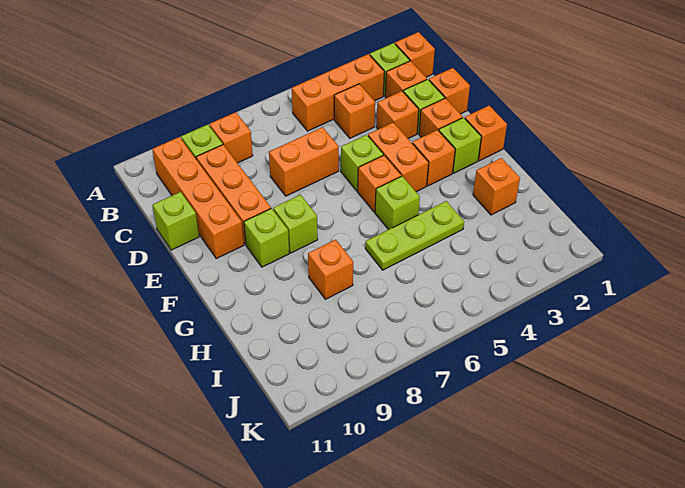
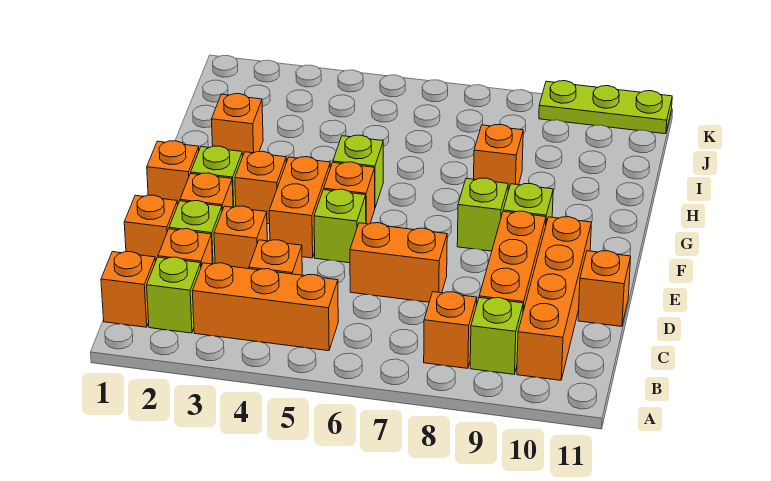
lime brick D11 level 1 -> orange brick D11 level 1
lime plate H4:H6 level 1 -> lime plate K9:K11 level 1

